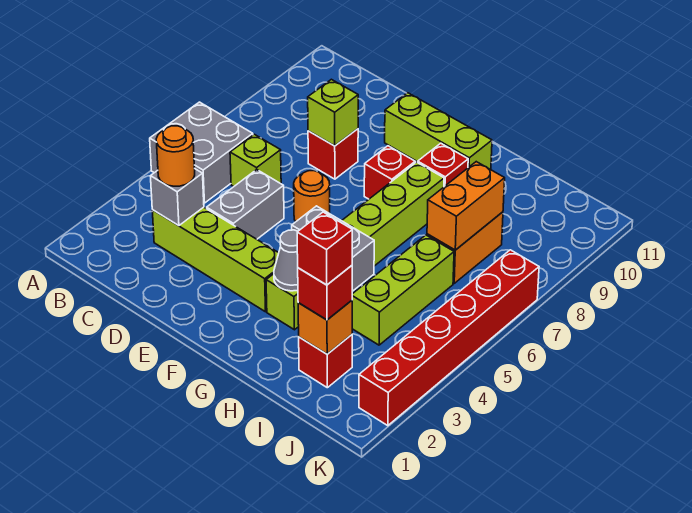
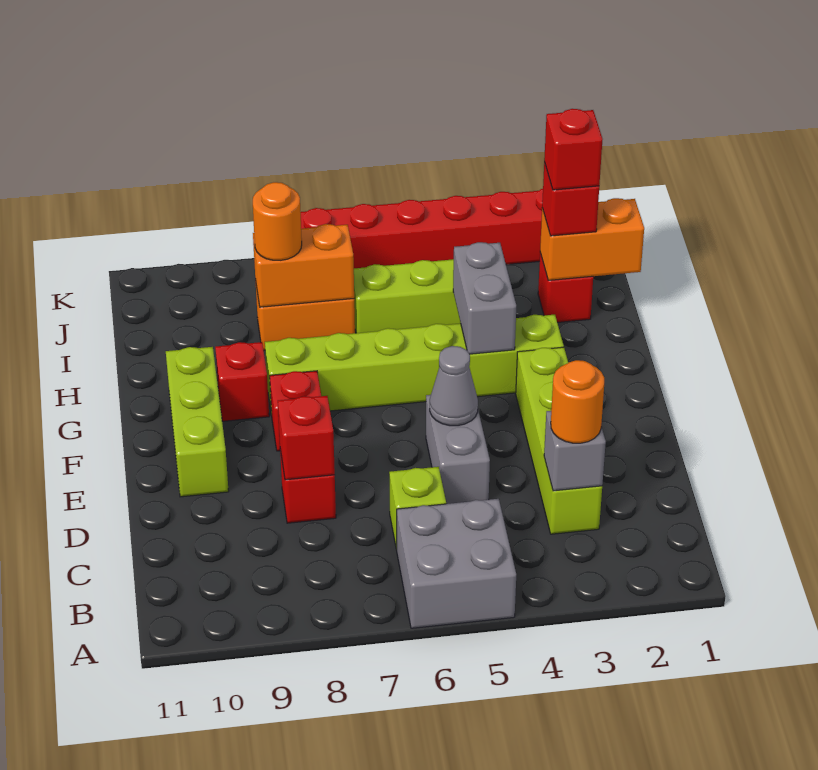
grey brick D4:D5 level 1 -> grey brick D5:E5 level 1
lime brick D8 level 2 -> red brick D8 level 2
orange round brick E6 level 1 -> orange round brick I8 level 3
grey cone G3 level 2 -> grey cone E5 level 2
orange brick I2 level 2 -> orange brick I1:I2 level 2

